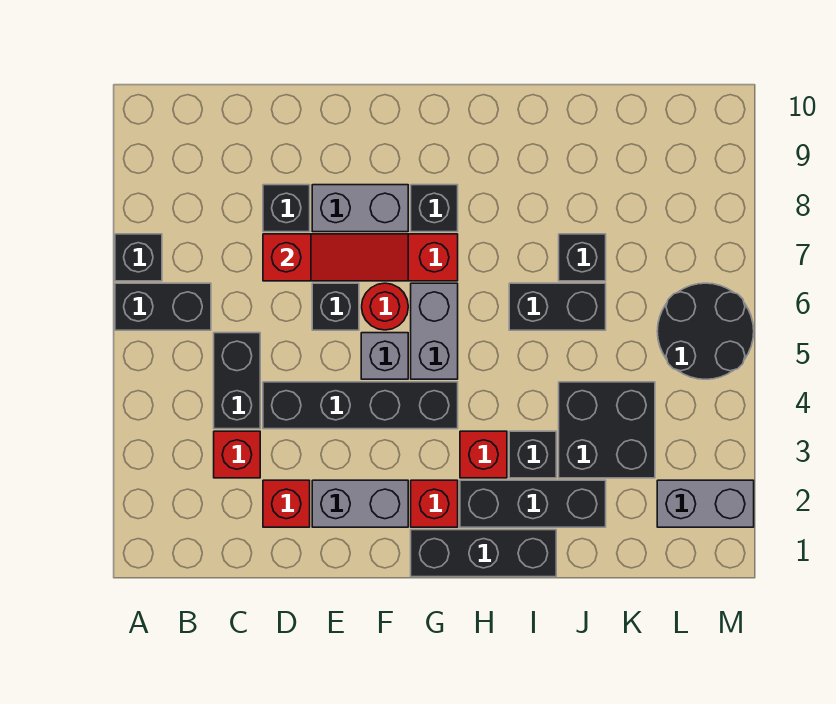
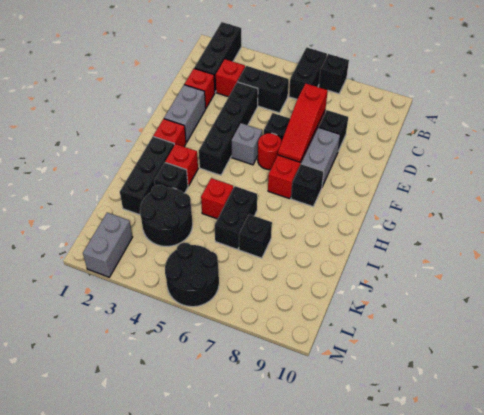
black brick G1:I1 level 1 -> black brick A2:C2 level 1
grey brick G5:G6 level 1 -> none
none -> red brick I5 level 1
black brick J3:K4 level 1 -> black round brick J3:K4 level 1

